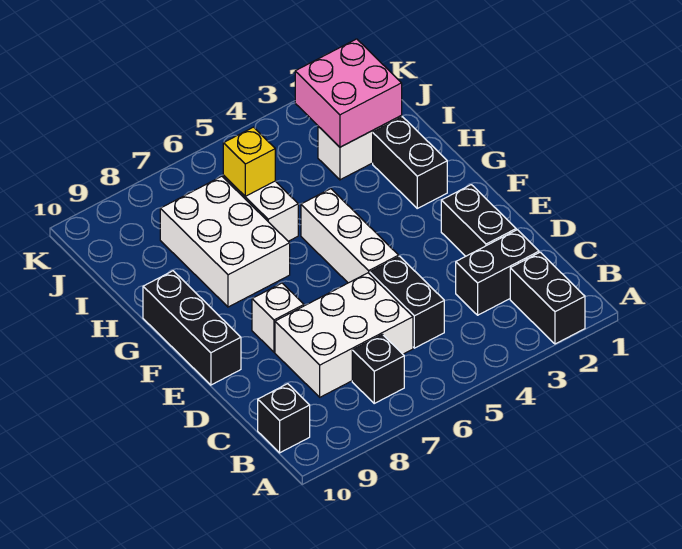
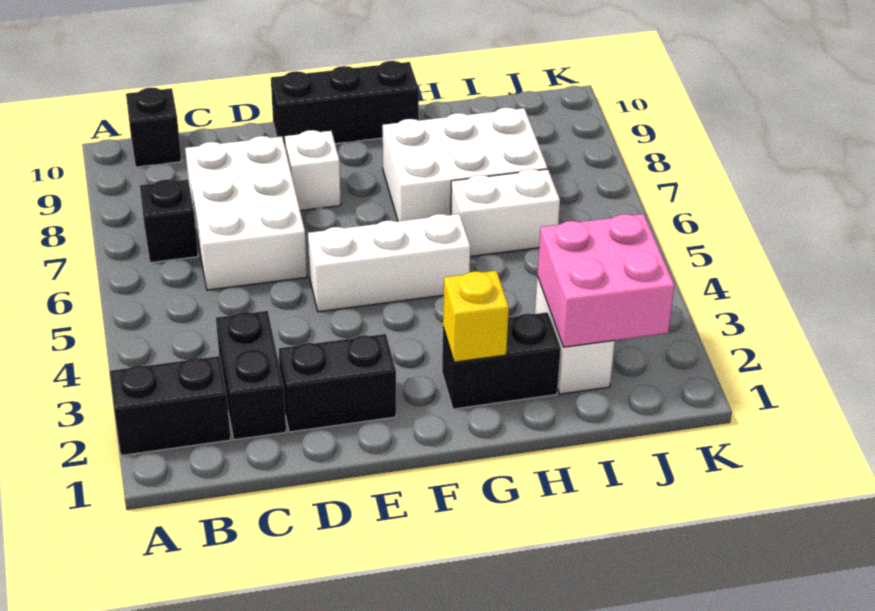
black brick C5:D5 level 1 -> none
yellow brick I6 level 2 -> yellow brick G2 level 2

